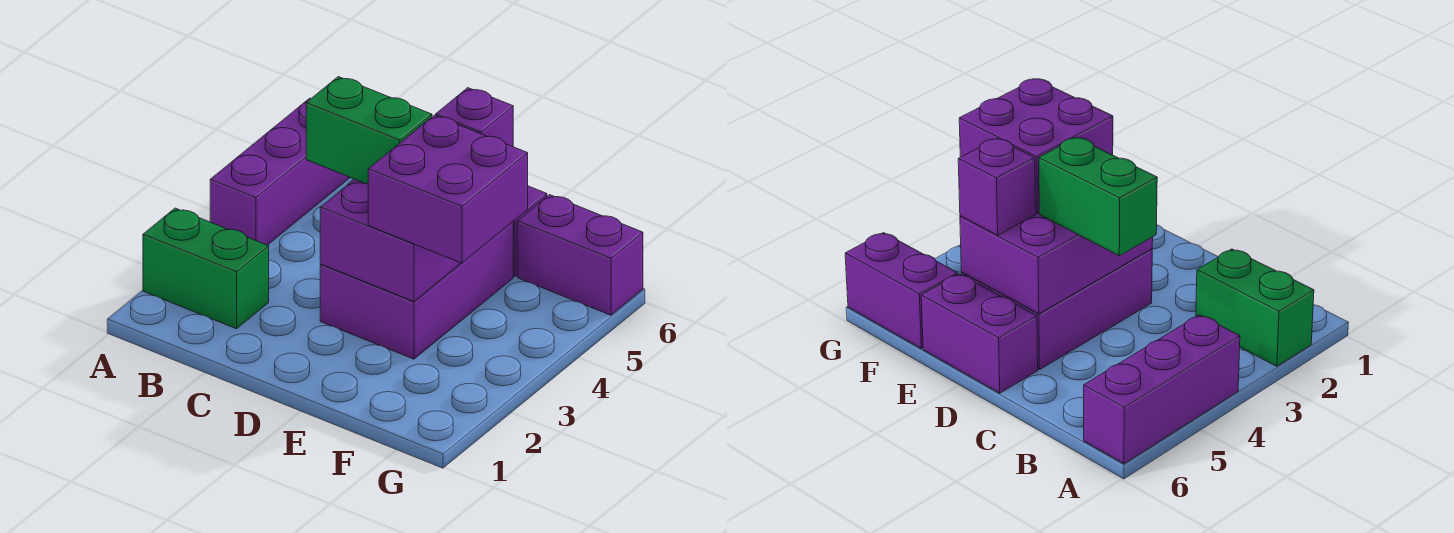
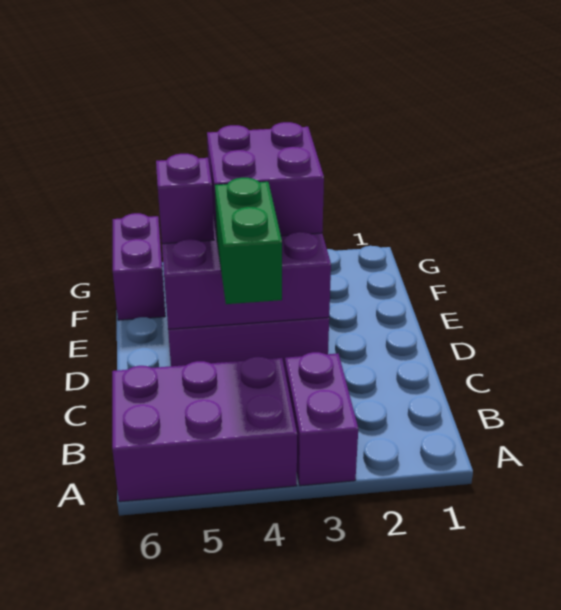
green brick A2:B2 level 1 -> none
purple brick A4:A6 level 1 -> purple brick A4:B6 level 1
purple brick D6:E6 level 1 -> purple brick A3:B3 level 1

